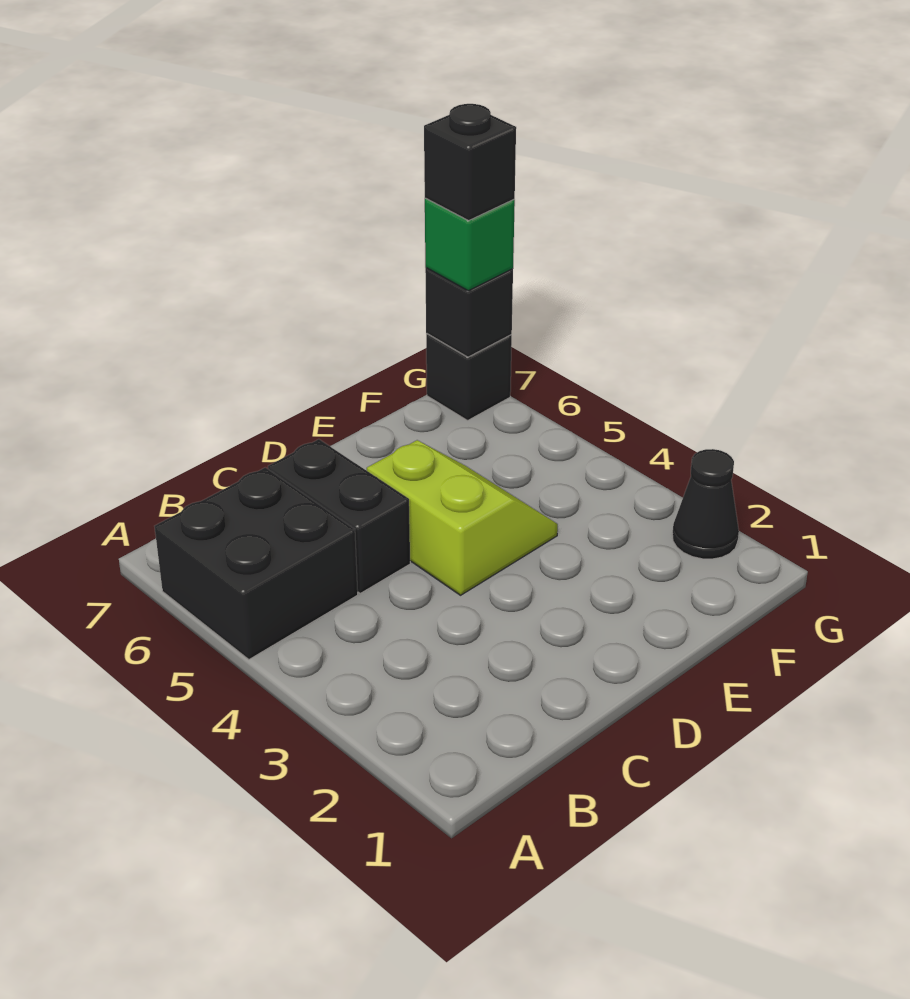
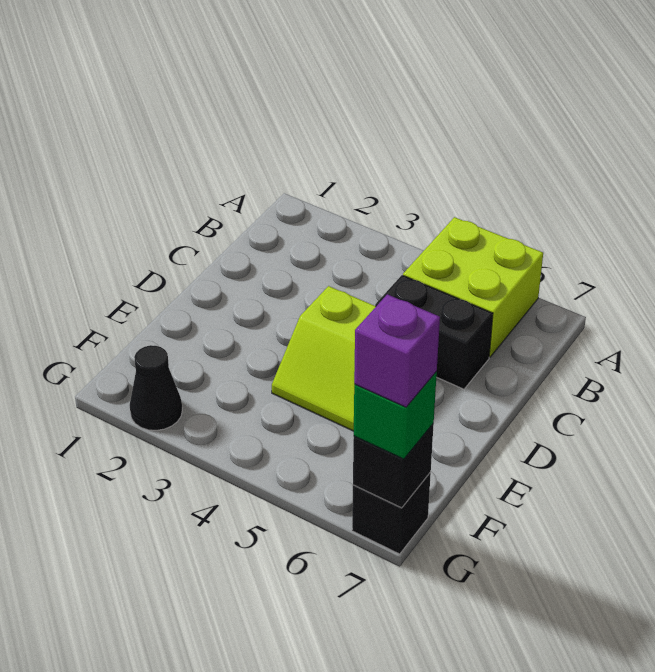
black brick A5:B6 level 1 -> lime brick A5:B6 level 1
black brick G7 level 4 -> purple brick G7 level 4

